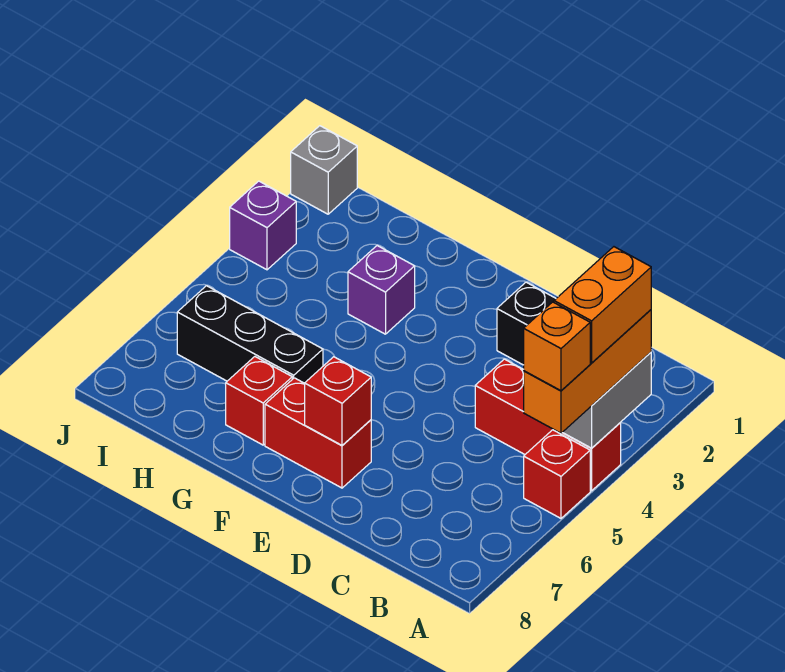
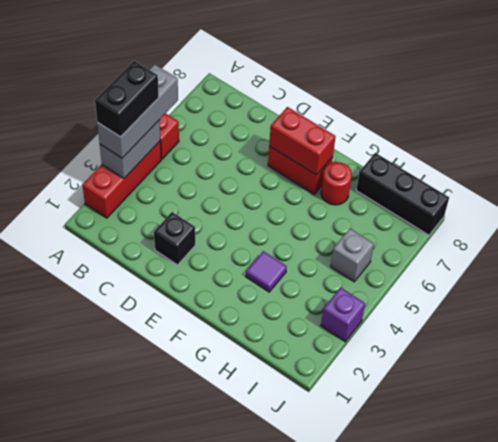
orange brick A3:A5 level 3 -> grey brick A3:A5 level 3
orange brick A3:A4 level 4 -> black brick A3:A4 level 4
red brick A4:C4 level 1 -> red brick A2:A4 level 1
orange brick A5 level 4 -> none
red brick E7 level 2 -> red brick E7:F7 level 2
purple brick G3 level 1 -> purple tile G3 level 1
black brick G6:I6 level 1 -> black brick H8:J8 level 1
red brick G7 level 1 -> red round brick G7 level 1
grey brick J1 level 1 -> grey brick I5 level 1

